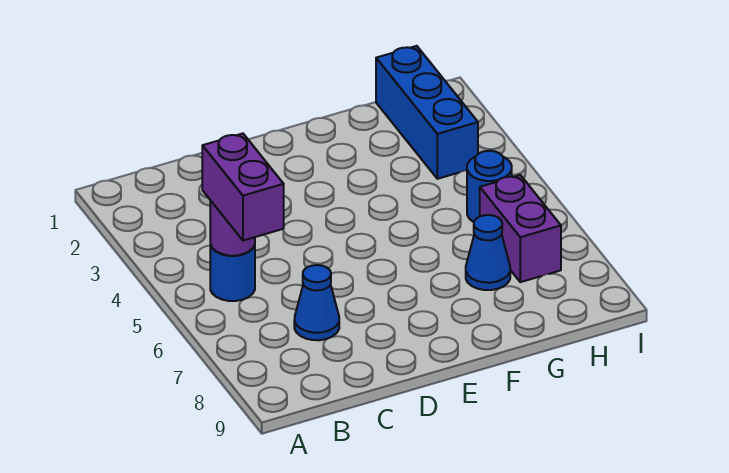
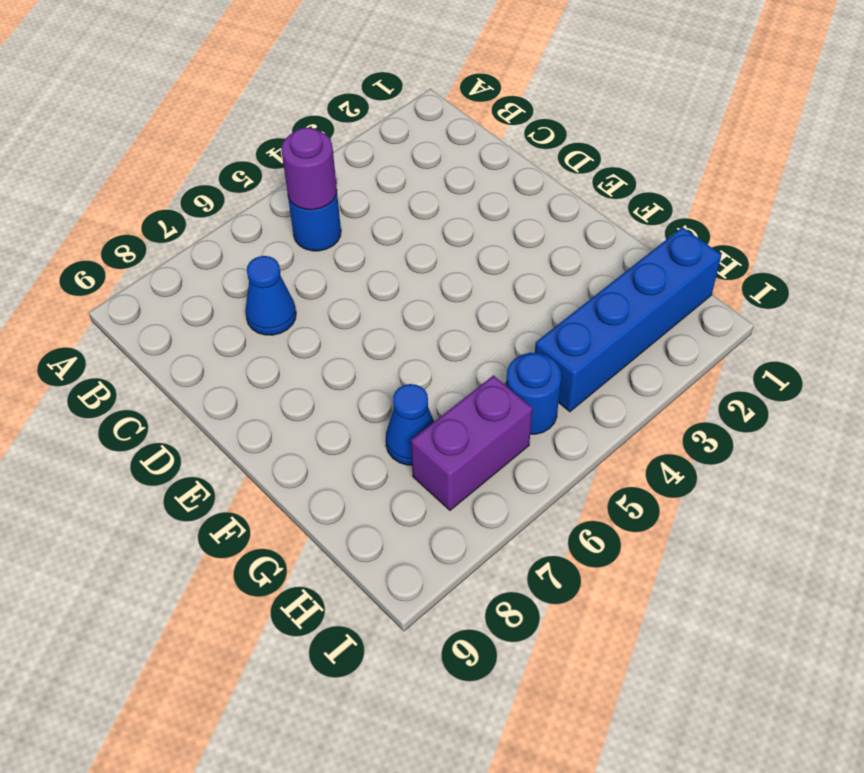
purple brick B5:B6 level 3 -> none
blue brick H1:H3 level 1 -> blue brick H1:H4 level 1

